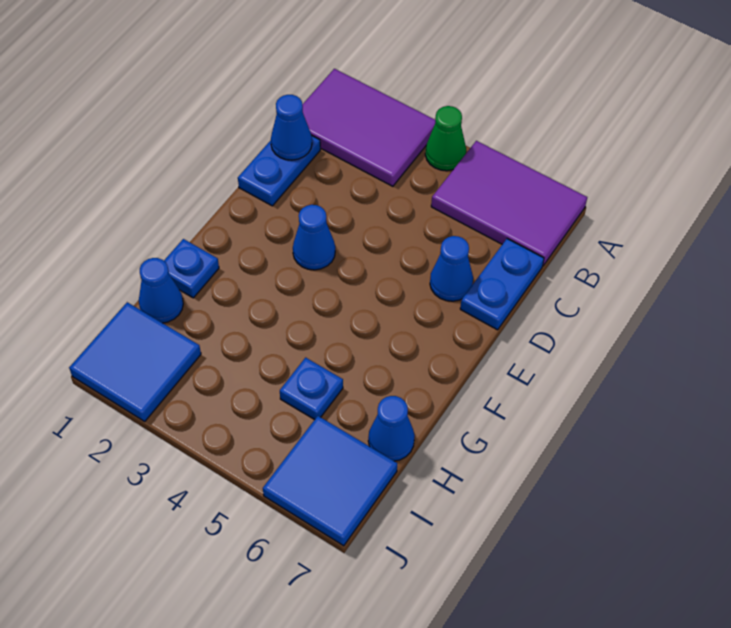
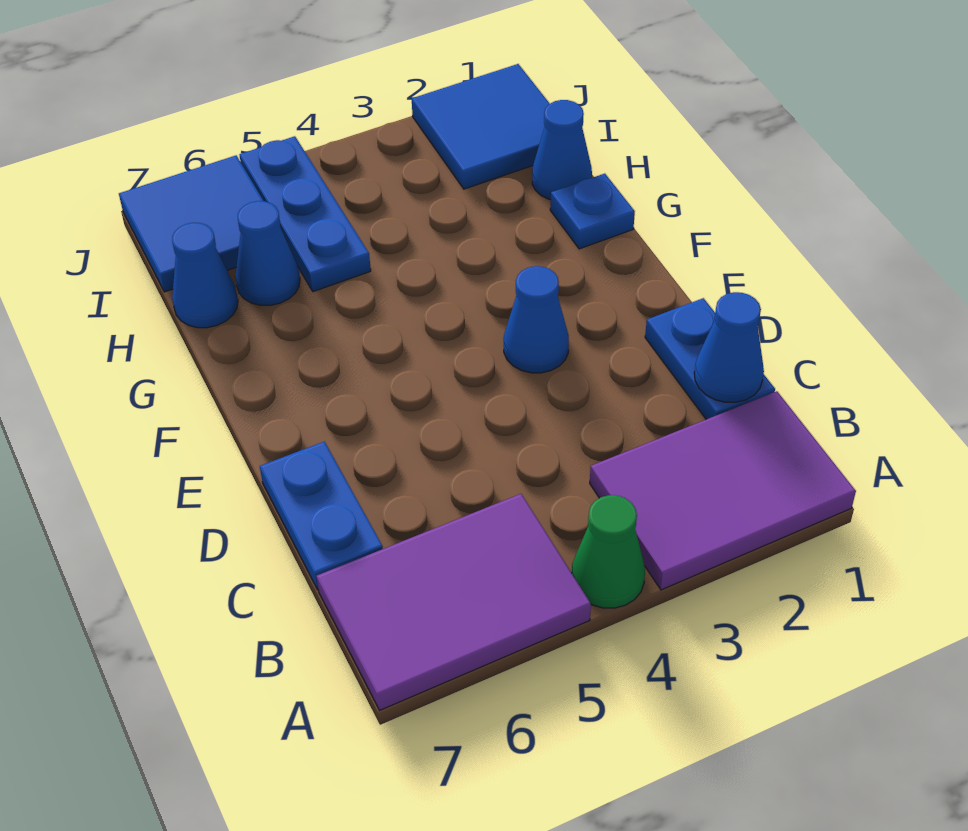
blue cone D6 level 1 -> blue cone H6 level 1
blue plate H5 level 1 -> blue plate H5:J5 level 1

